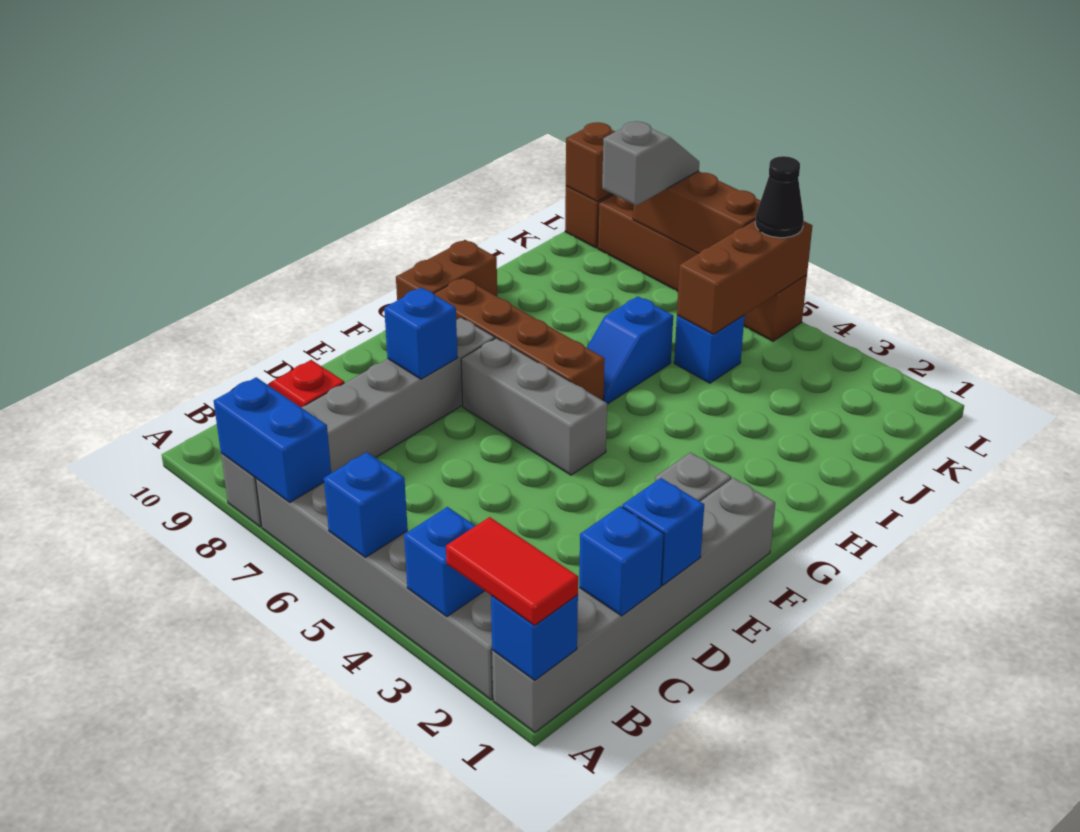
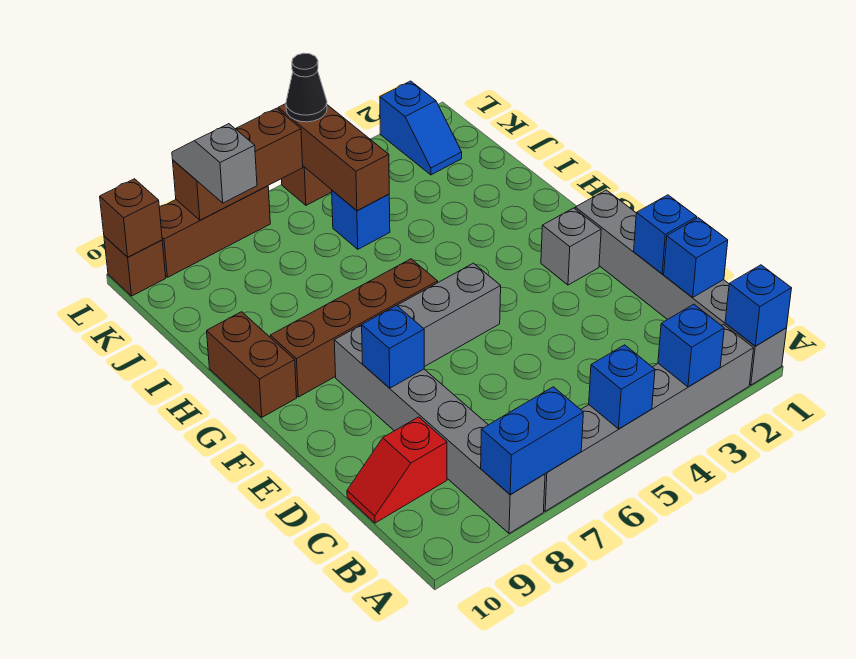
red tile A1:A2 level 3 -> none
blue slope H6:I6 level 1 top I -> blue slope K2:L2 level 1 top L

